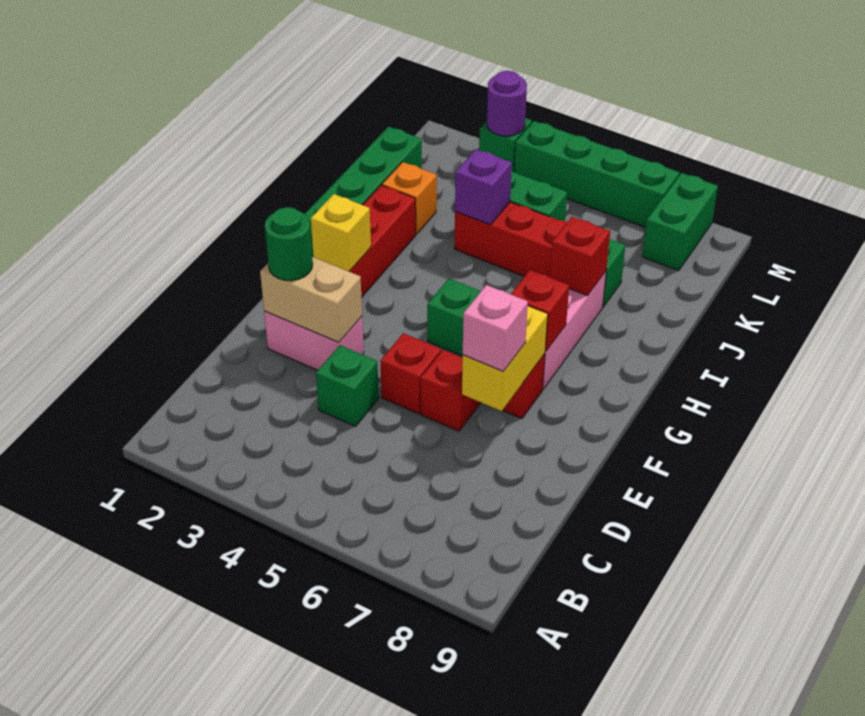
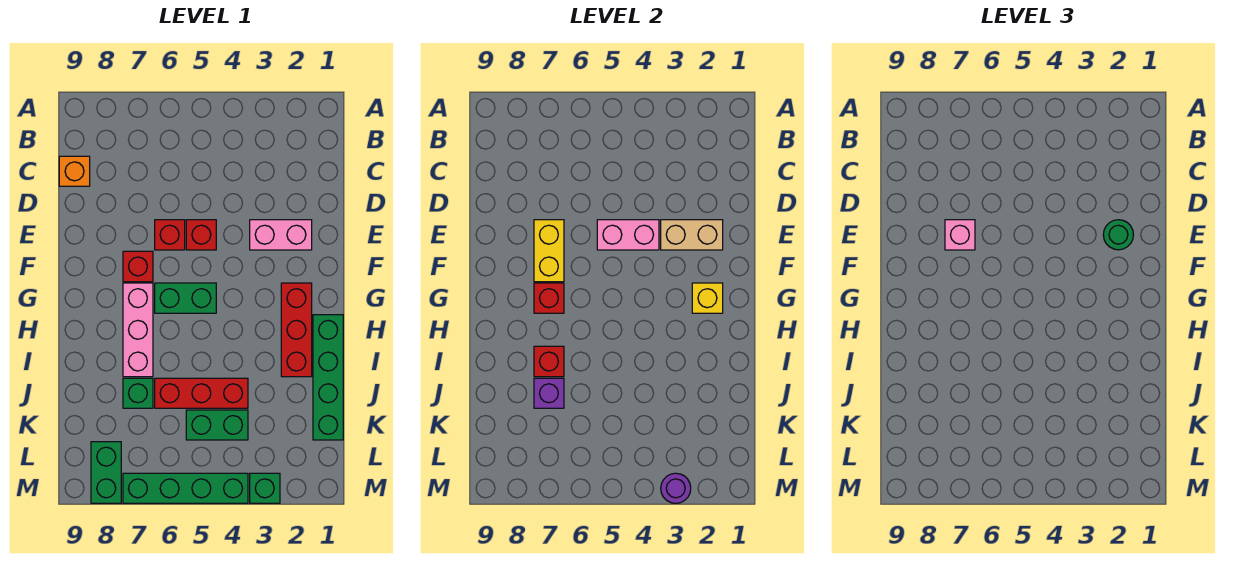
green brick D4 level 1 -> none
none -> pink brick E4:E5 level 2
orange brick J2 level 1 -> orange brick C9 level 1
purple brick J4 level 2 -> purple brick J7 level 2

